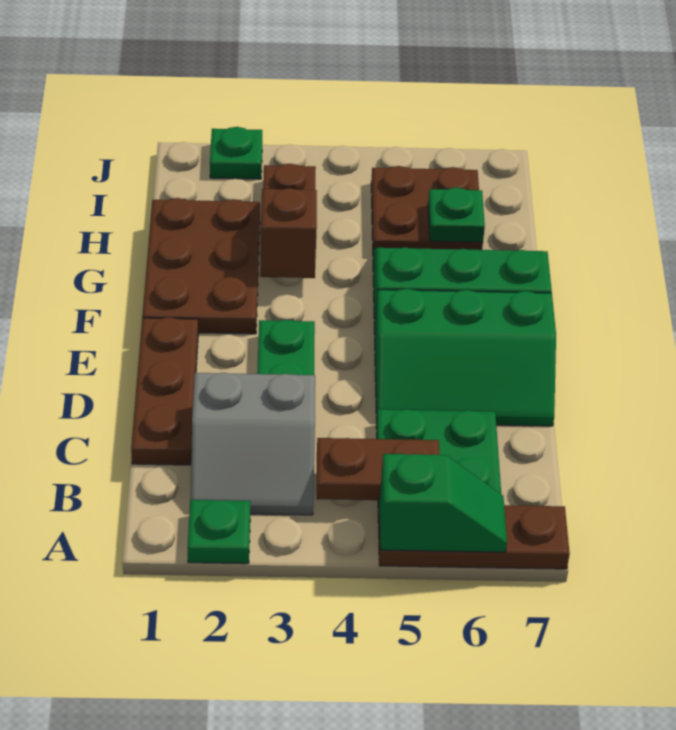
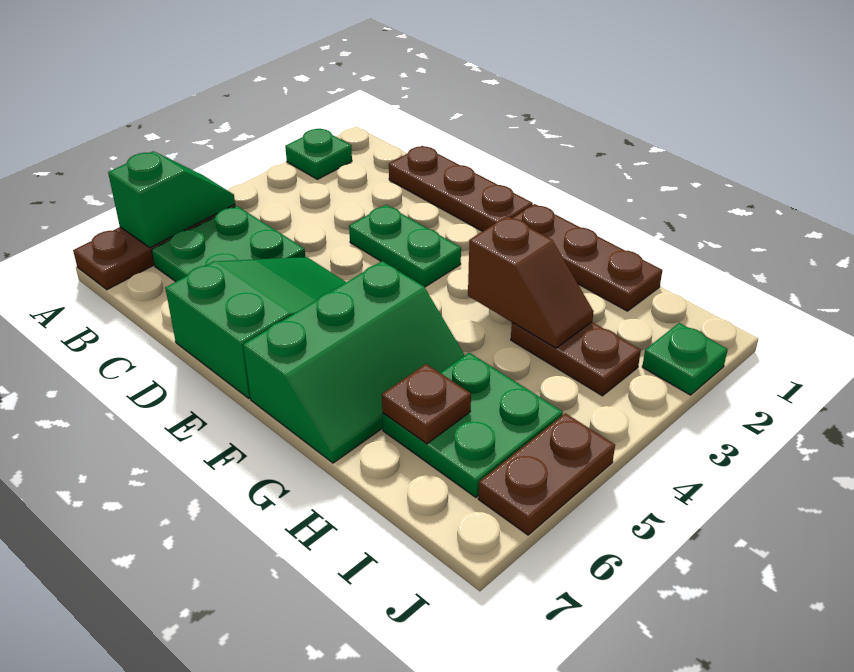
green slope A5:A6 level 2 top 5 -> green slope A5:A6 level 2 top 6
grey slope B2:C3 level 1 top C -> none
brown plate B4:B5 level 2 -> brown plate J5:J6 level 1
green slope D5:E7 level 1 top E -> green slope D5:E7 level 1 top 7
brown plate F1:H2 level 1 -> brown plate F1:H1 level 1
brown plate H5:I6 level 1 -> green plate H5:I6 level 1
green plate H6 level 2 -> brown plate H6 level 2

